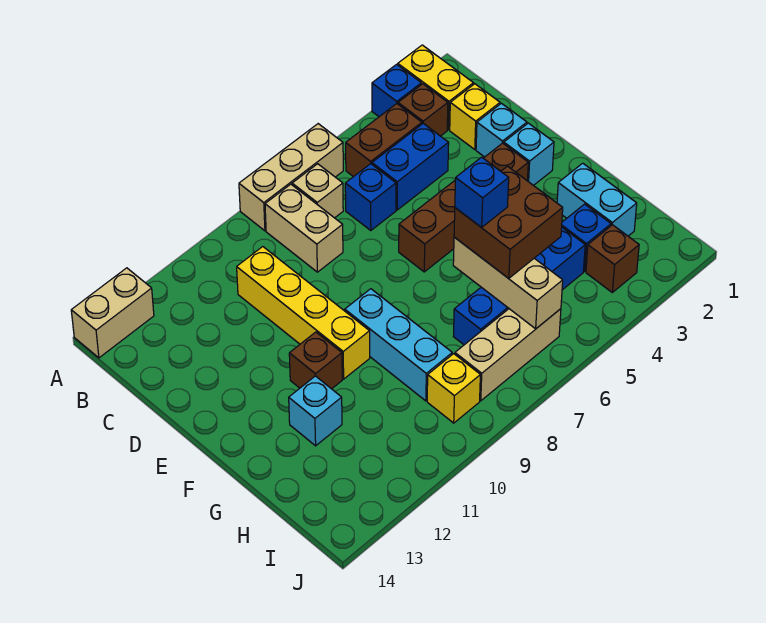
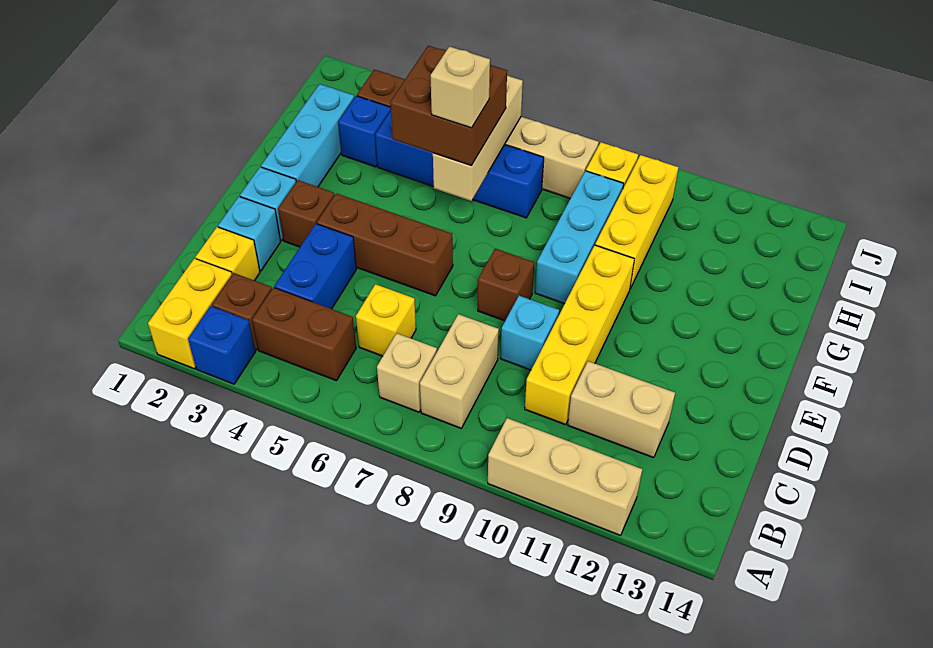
tan brick A6:A8 level 1 -> tan brick A10:A12 level 1
tan brick A13:A14 level 1 -> tan brick C11:C12 level 1
blue brick C4:C5 level 1 -> blue brick C4:D4 level 1
blue brick C6 level 1 -> yellow brick C6 level 1
brown brick F11 level 1 -> brown brick E8 level 1
cyan brick G2:H2 level 1 -> cyan brick F2:H2 level 1
blue brick G6 level 4 -> tan brick G6 level 4
none -> yellow brick G10:I10 level 1
cyan brick G12 level 1 -> cyan brick D9 level 1

